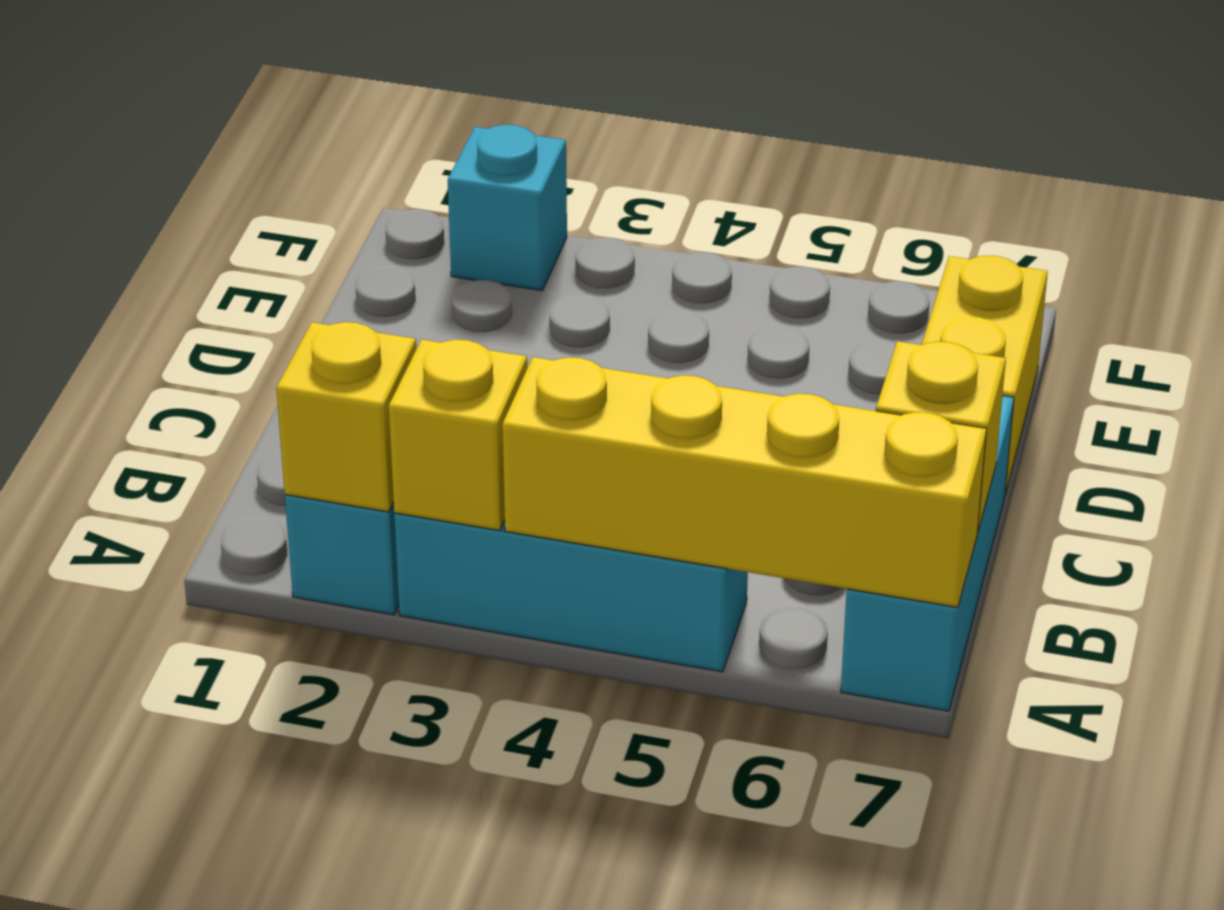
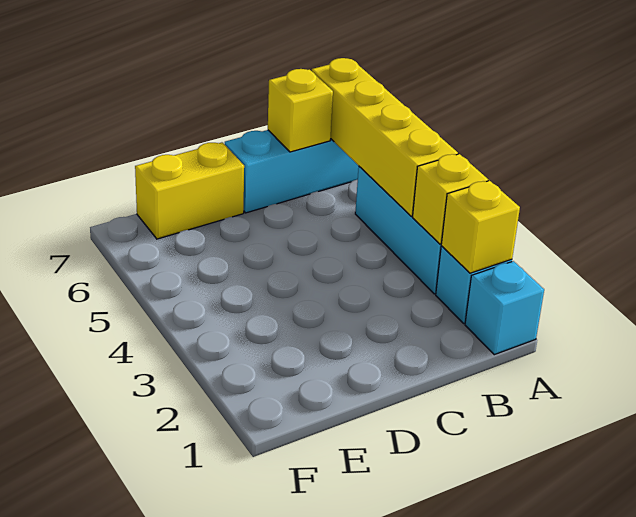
cyan brick F2 level 1 -> cyan brick A1 level 1

